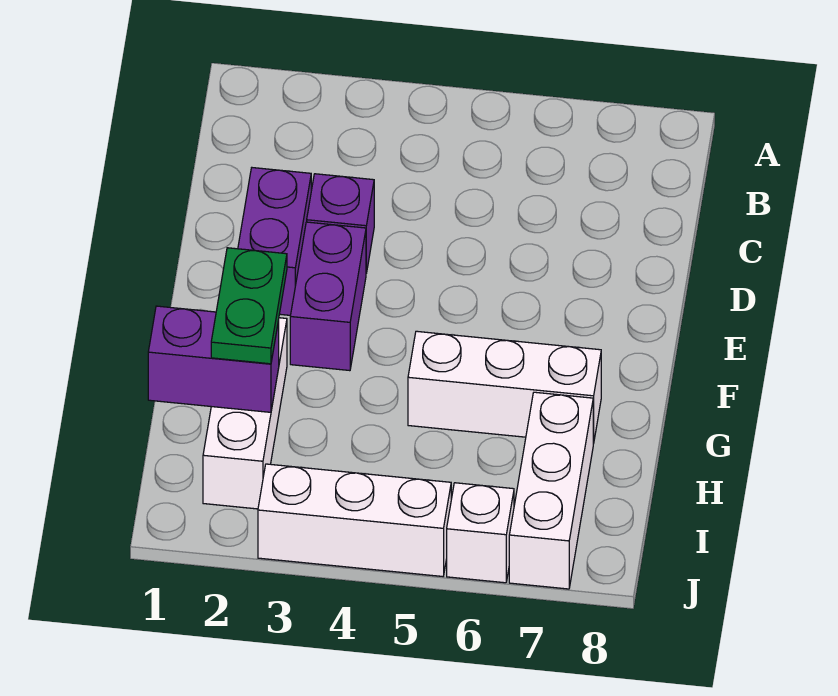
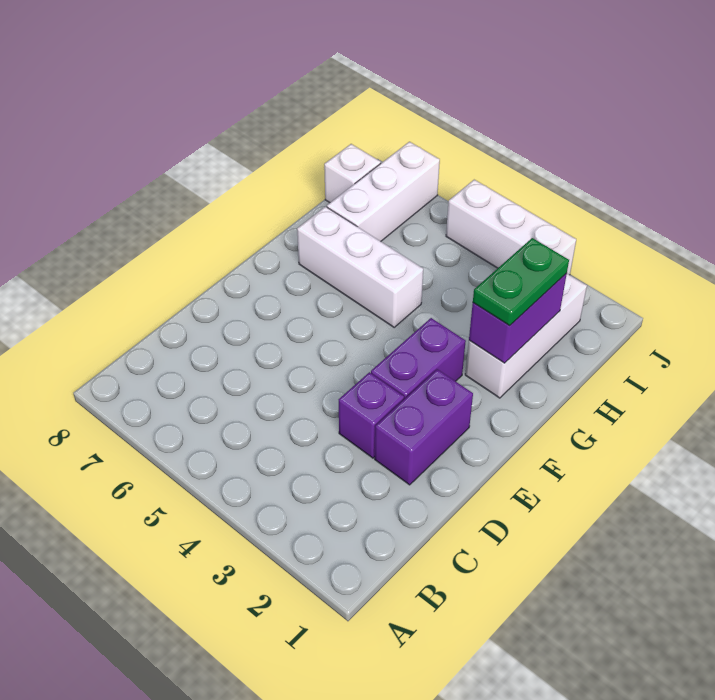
purple brick H1:H2 level 2 -> purple brick G2:H2 level 2
white brick J6 level 1 -> white brick I8 level 1

